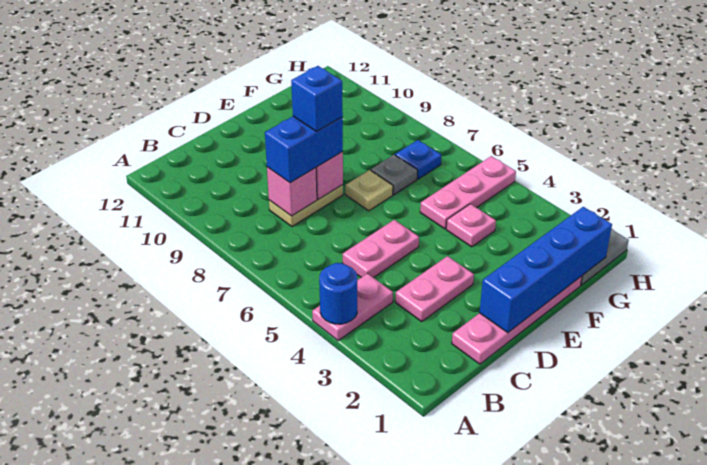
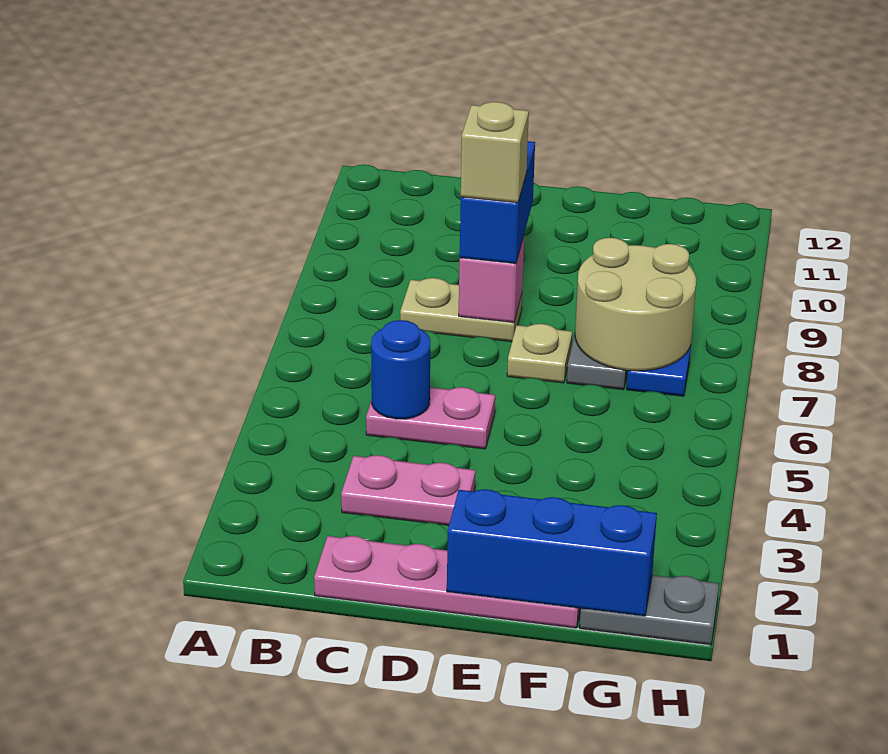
pink plate A4:B4 level 1 -> none
blue round brick A4 level 2 -> blue round brick C5 level 2
pink brick C8 level 2 -> none
blue brick C8:D8 level 3 -> blue brick D8:D9 level 3
blue brick D1:G1 level 2 -> blue brick E1:G1 level 2
blue brick D8 level 4 -> tan brick D8 level 4
pink plate F4 level 1 -> none
pink plate F5:H5 level 1 -> none
none -> tan round brick F7:G8 level 2

